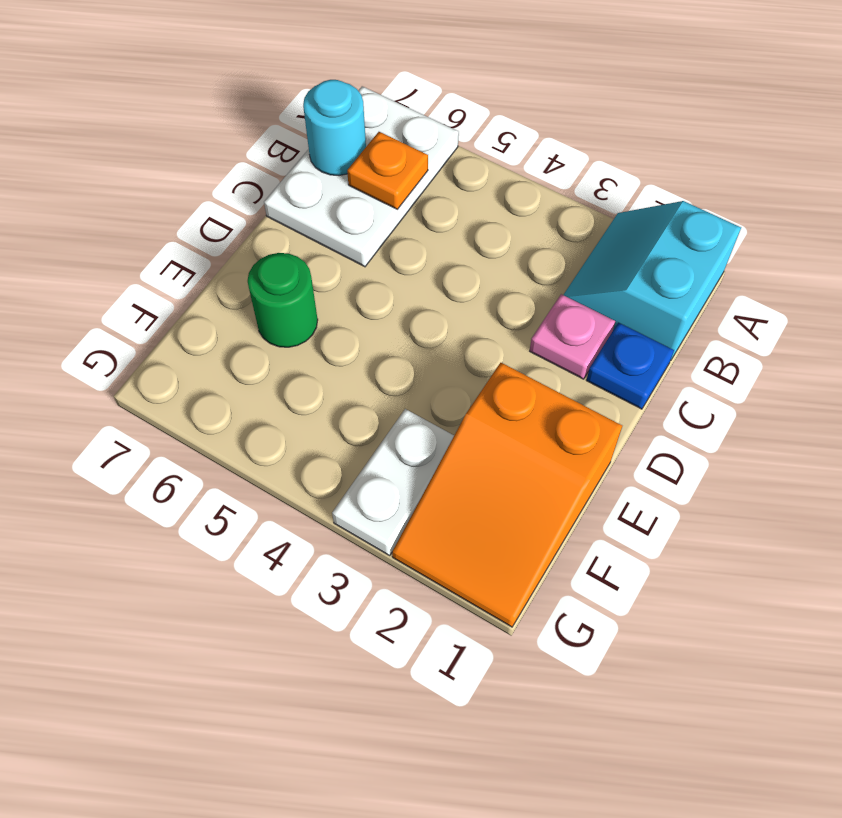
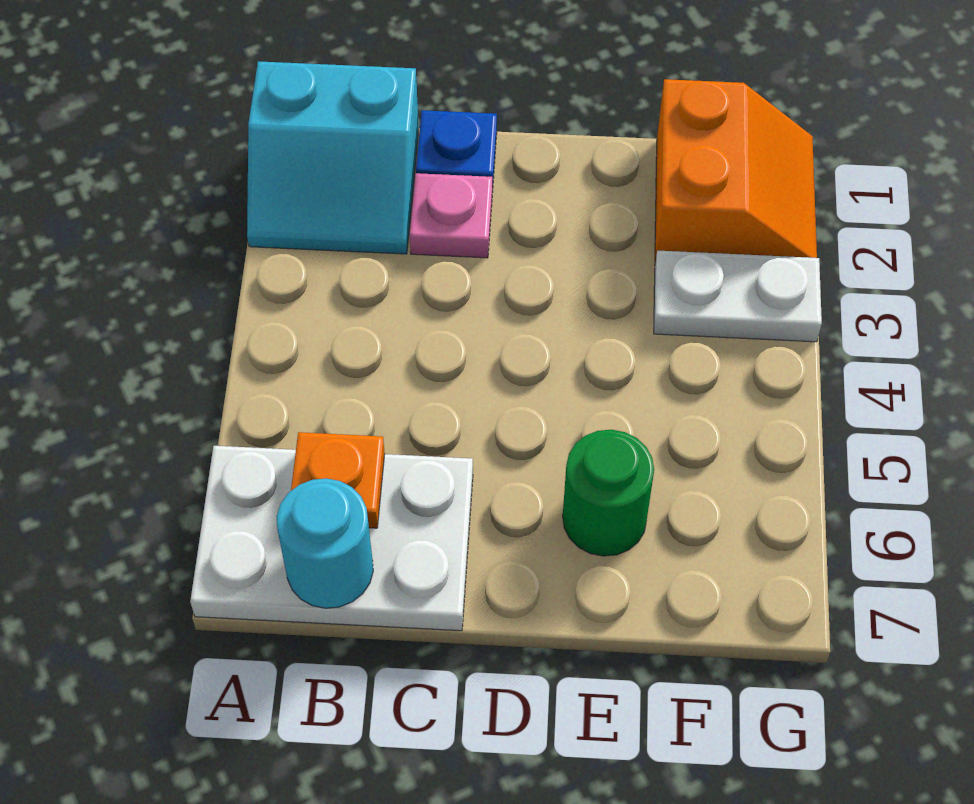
orange slope E1:G2 level 1 top E -> orange slope F1:G2 level 1 top F

